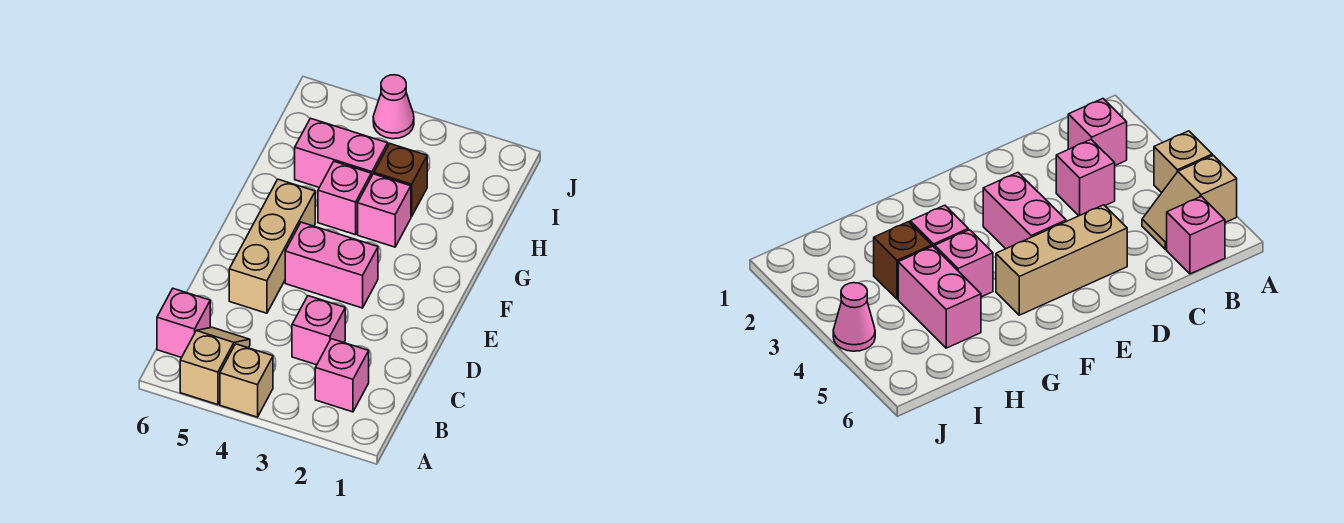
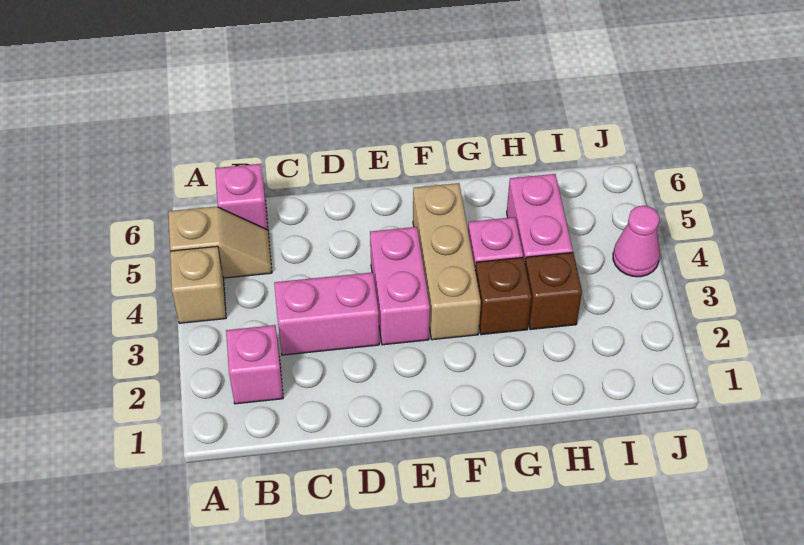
pink brick C3 level 1 -> pink brick C3:D3 level 1
tan brick D5:F5 level 1 -> tan brick F3:F5 level 1
pink brick G3 level 1 -> brown brick G3 level 1

